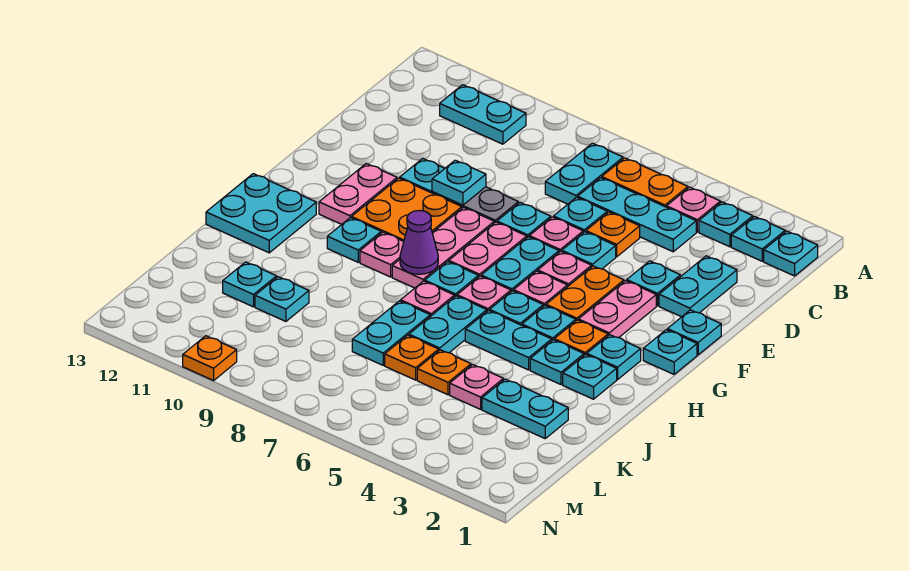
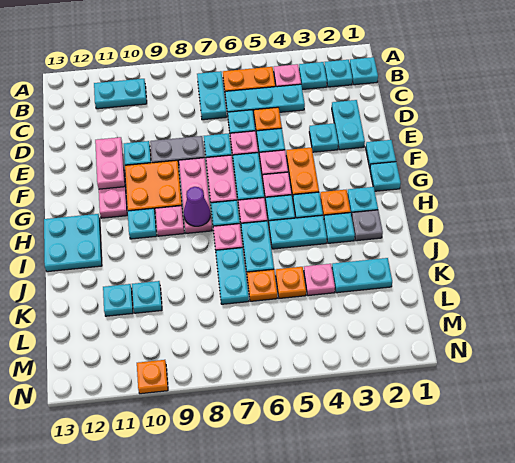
cyan plate E9 level 2 -> none
pink plate F3:G3 level 1 -> pink plate E11:F11 level 2
cyan plate I2 level 1 -> grey plate I2 level 1

